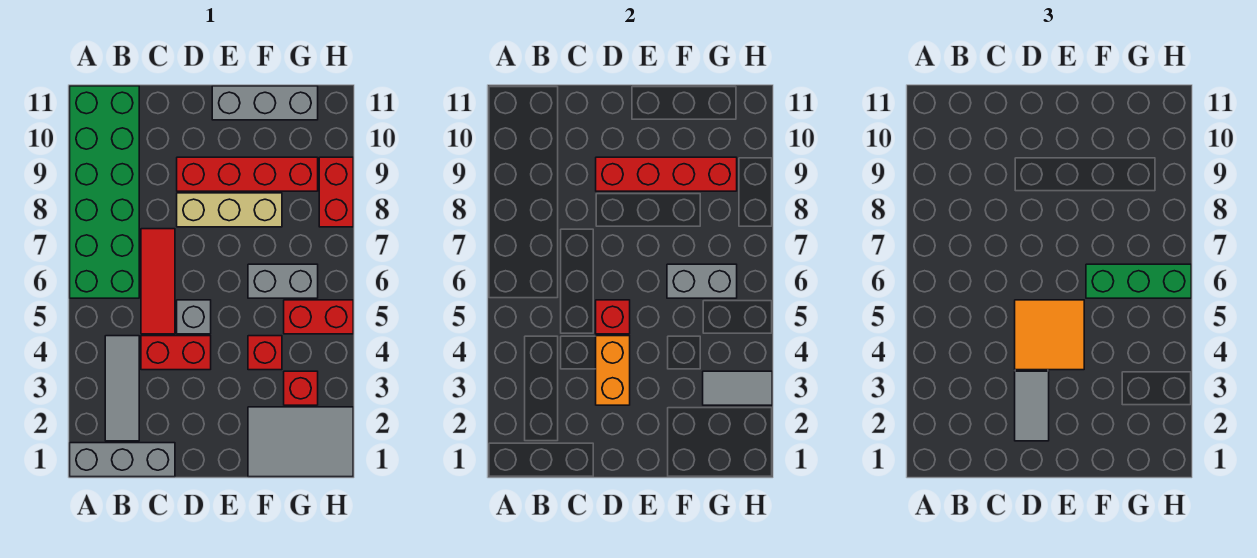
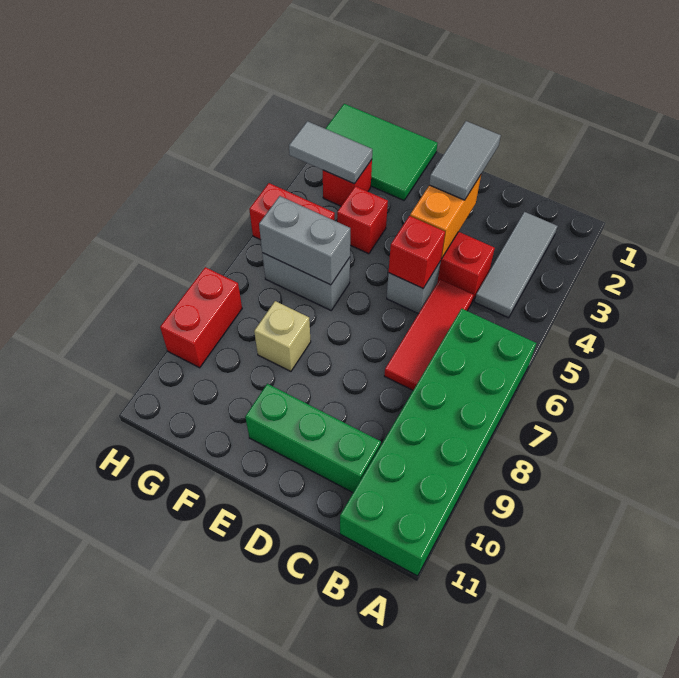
grey brick A1:C1 level 1 -> none
orange tile D4:E5 level 3 -> none
tan brick D8:F8 level 1 -> tan brick F8 level 1
red brick D9:G9 level 1 -> none
red brick D9:G9 level 2 -> none
grey brick E11:G11 level 1 -> none
grey tile F1:H2 level 1 -> green tile F1:H2 level 1
green brick F6:H6 level 3 -> green brick C10:E10 level 1

